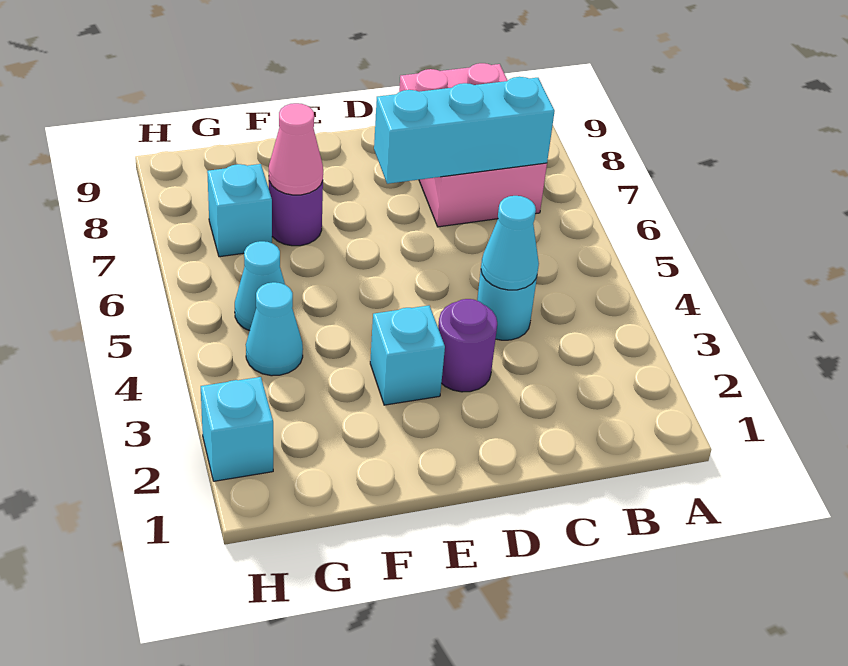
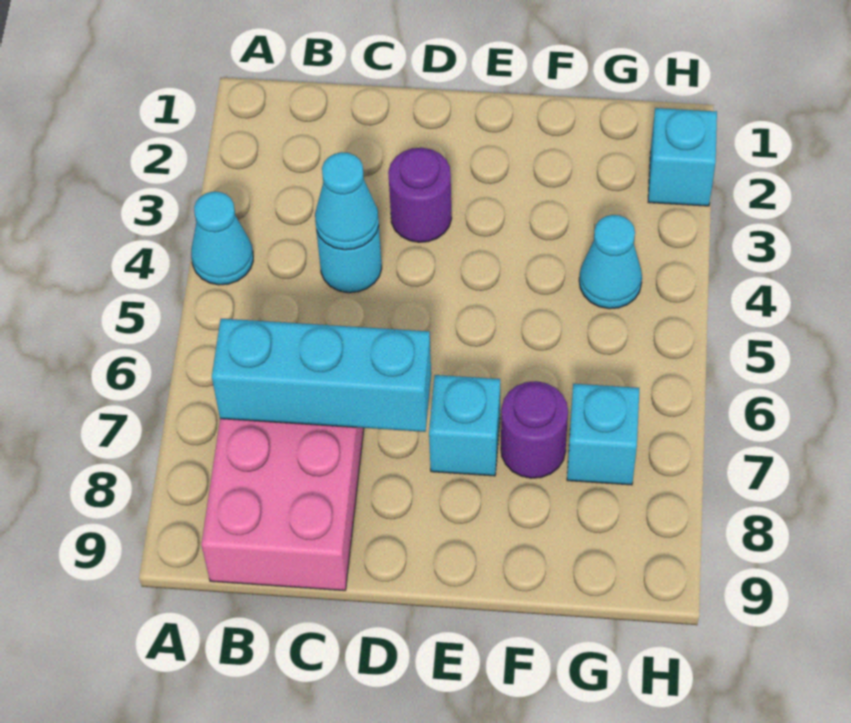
cyan brick E3 level 1 -> cyan brick E7 level 1
pink cone F7 level 2 -> none
cyan cone G5 level 1 -> cyan cone A4 level 1

